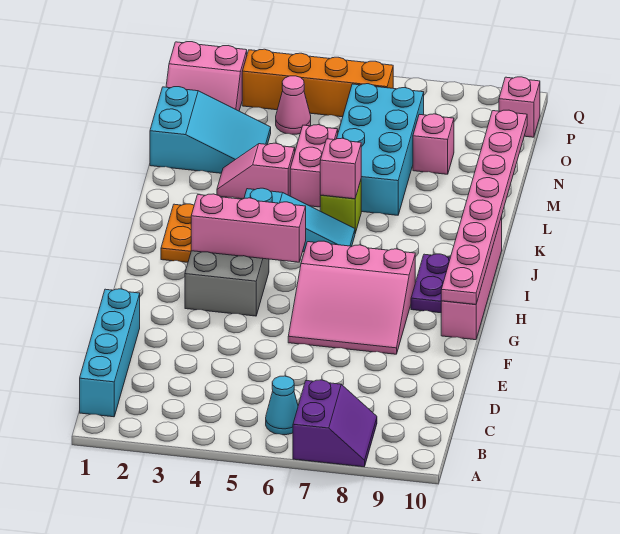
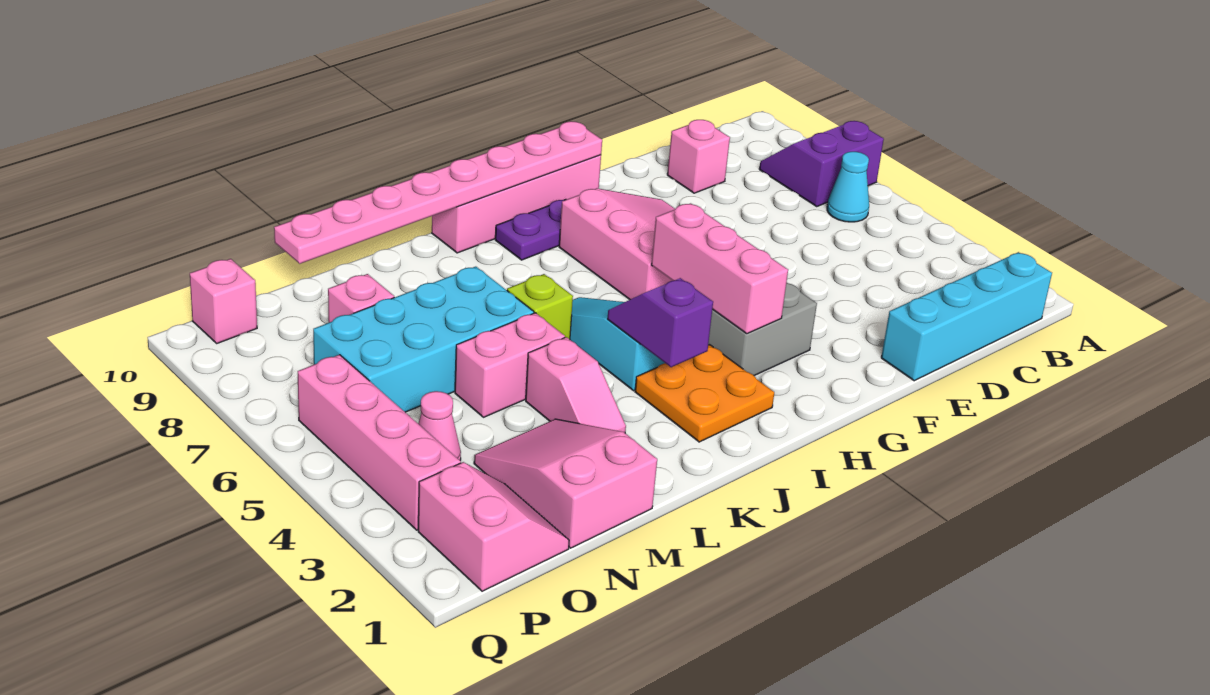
none -> purple slope J3:J4 level 2 top 3
pink brick K6 level 2 -> pink brick D9 level 1
cyan slope M1:N3 level 1 top 1 -> pink slope M1:N3 level 1 top 1
orange brick P3:P6 level 1 -> pink brick P3:P6 level 1

